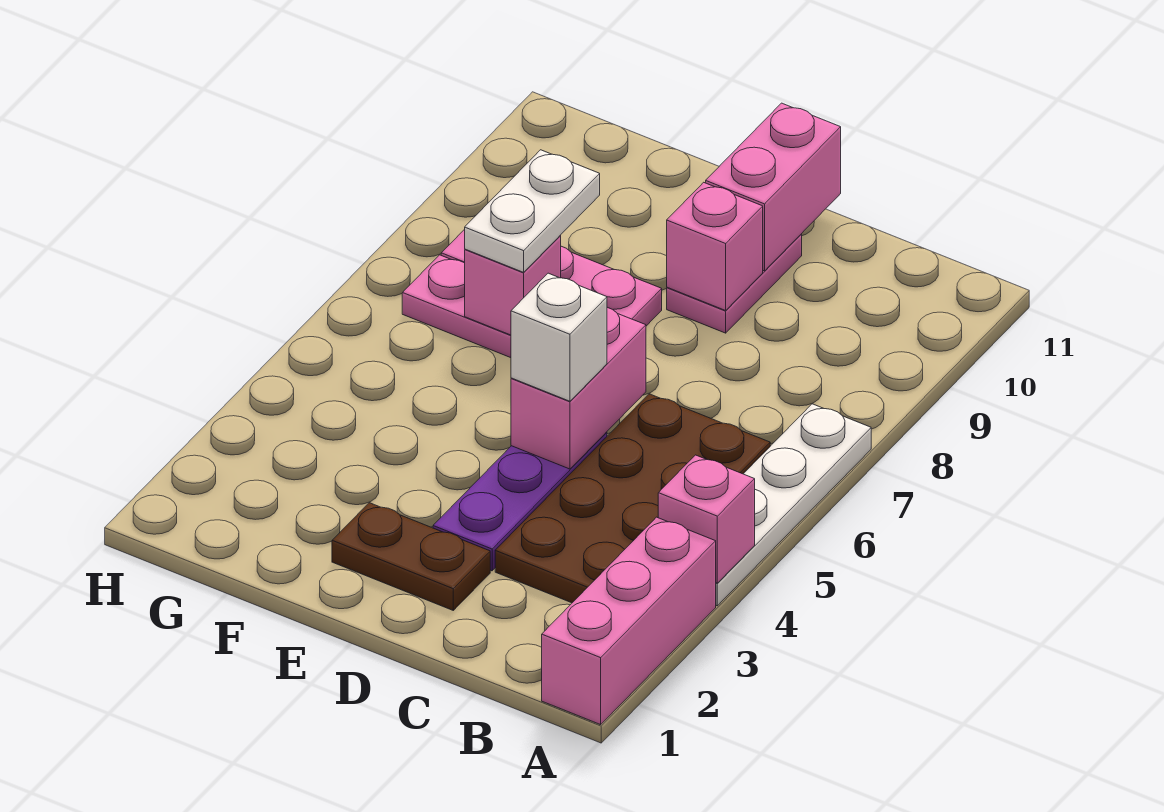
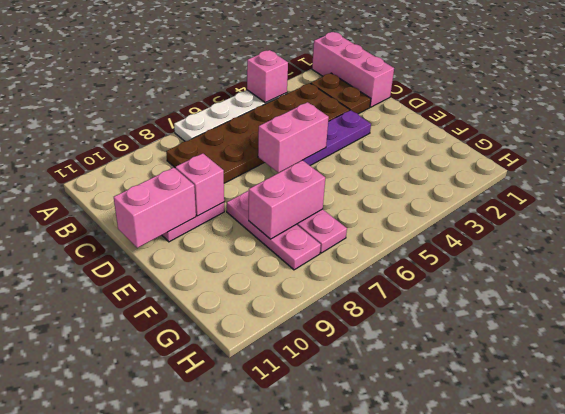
pink brick A1:A3 level 1 -> pink brick A1:C1 level 1
brown plate B3:C6 level 1 -> brown plate B3:C8 level 1
brown plate D2:E2 level 1 -> brown plate B2:C2 level 1
white brick D5 level 3 -> none
pink brick F7 level 2 -> pink brick F7:F8 level 2
white plate F7:F8 level 3 -> none

